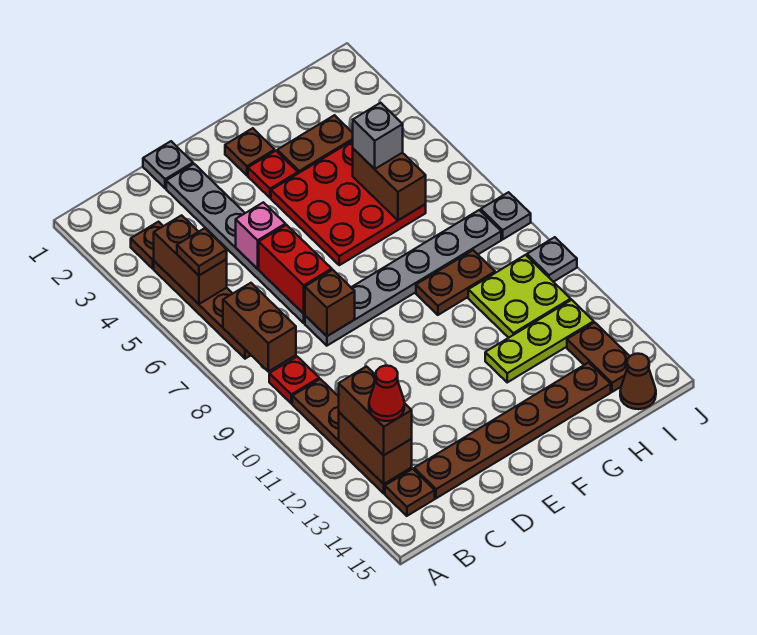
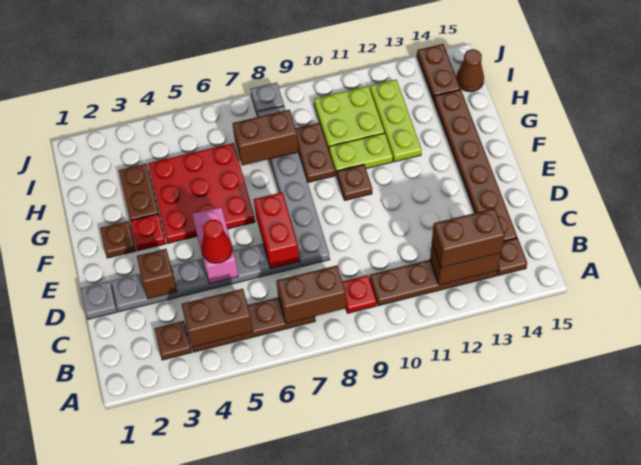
brown plate B5 level 3 -> brown plate F10 level 1
red cone B13 level 4 -> red cone D5 level 3
pink brick D5 level 2 -> pink brick D5:E5 level 2
red brick D6:D7 level 2 -> red brick D7:E7 level 2
brown brick D8 level 2 -> brown brick D3 level 2
none -> lime plate G10:G11 level 1
brown brick H5:H6 level 2 -> brown brick H7:H8 level 2
grey brick H5 level 3 -> none
brown plate I13:I14 level 1 -> brown plate I14:J14 level 1
grey plate J10 level 1 -> none

